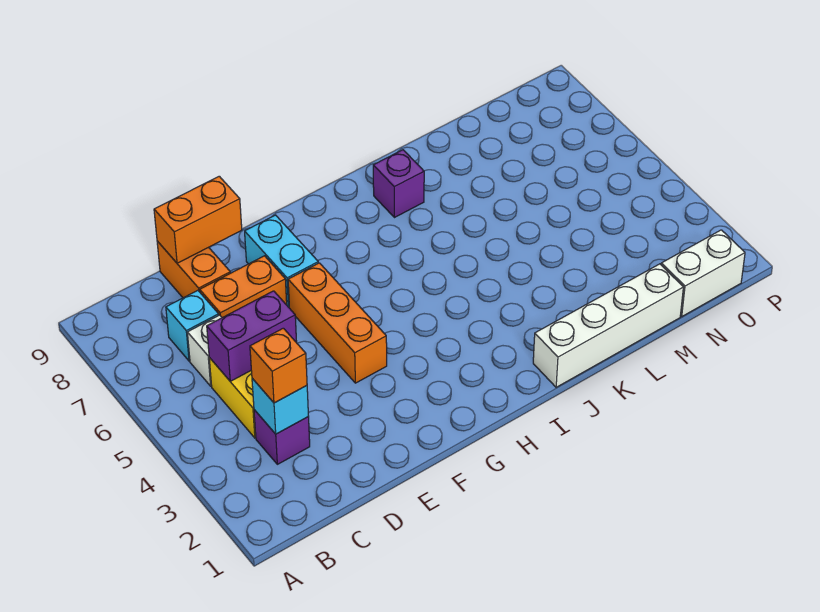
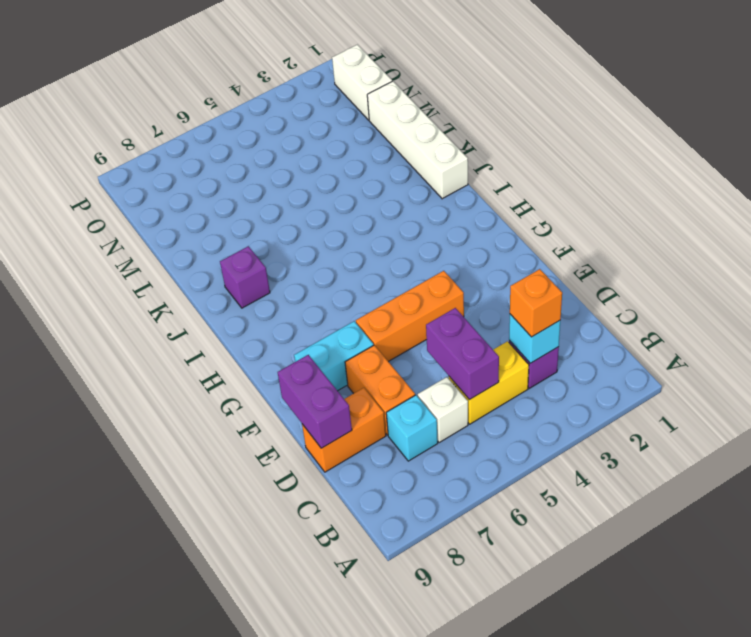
orange brick D9:E9 level 2 -> purple brick D9:E9 level 2

